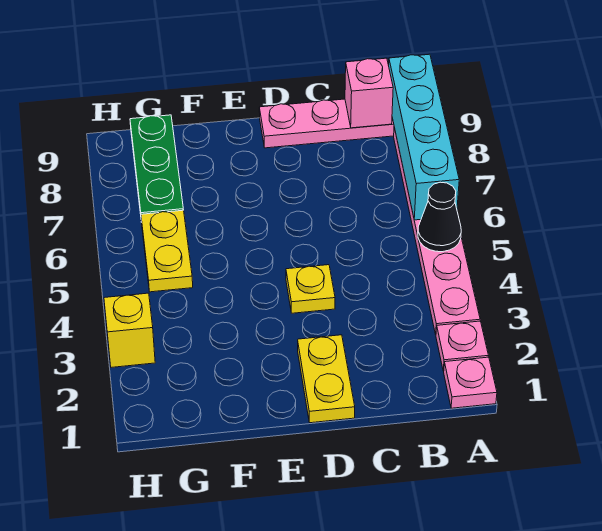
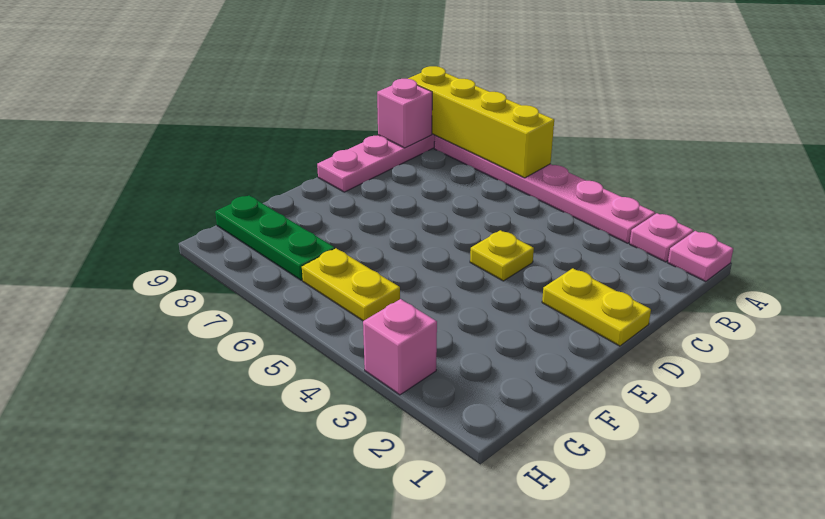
black cone A5 level 2 -> none
cyan brick A6:A9 level 2 -> yellow brick A6:A9 level 2
yellow brick H3 level 1 -> pink brick H3 level 1

